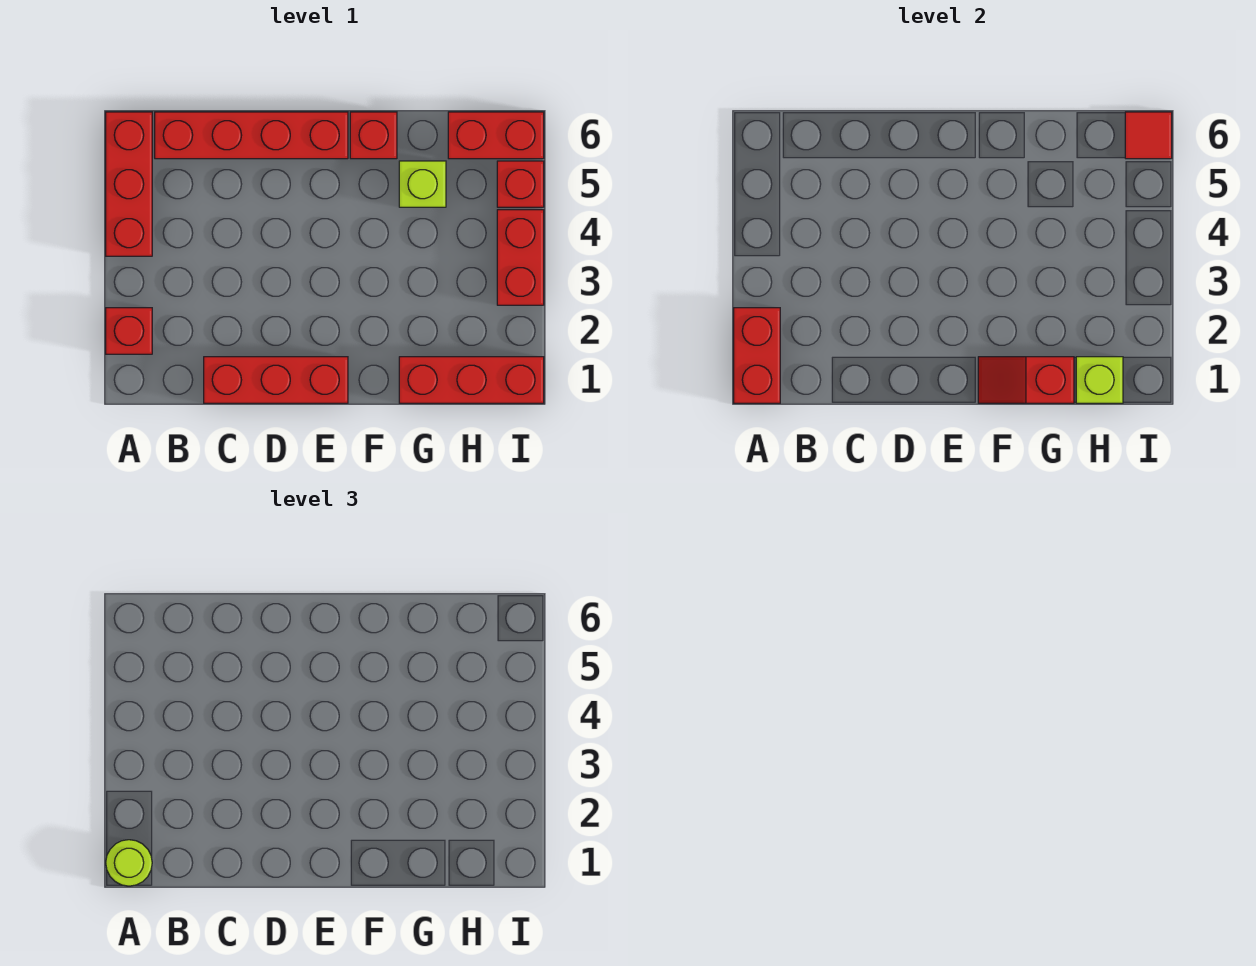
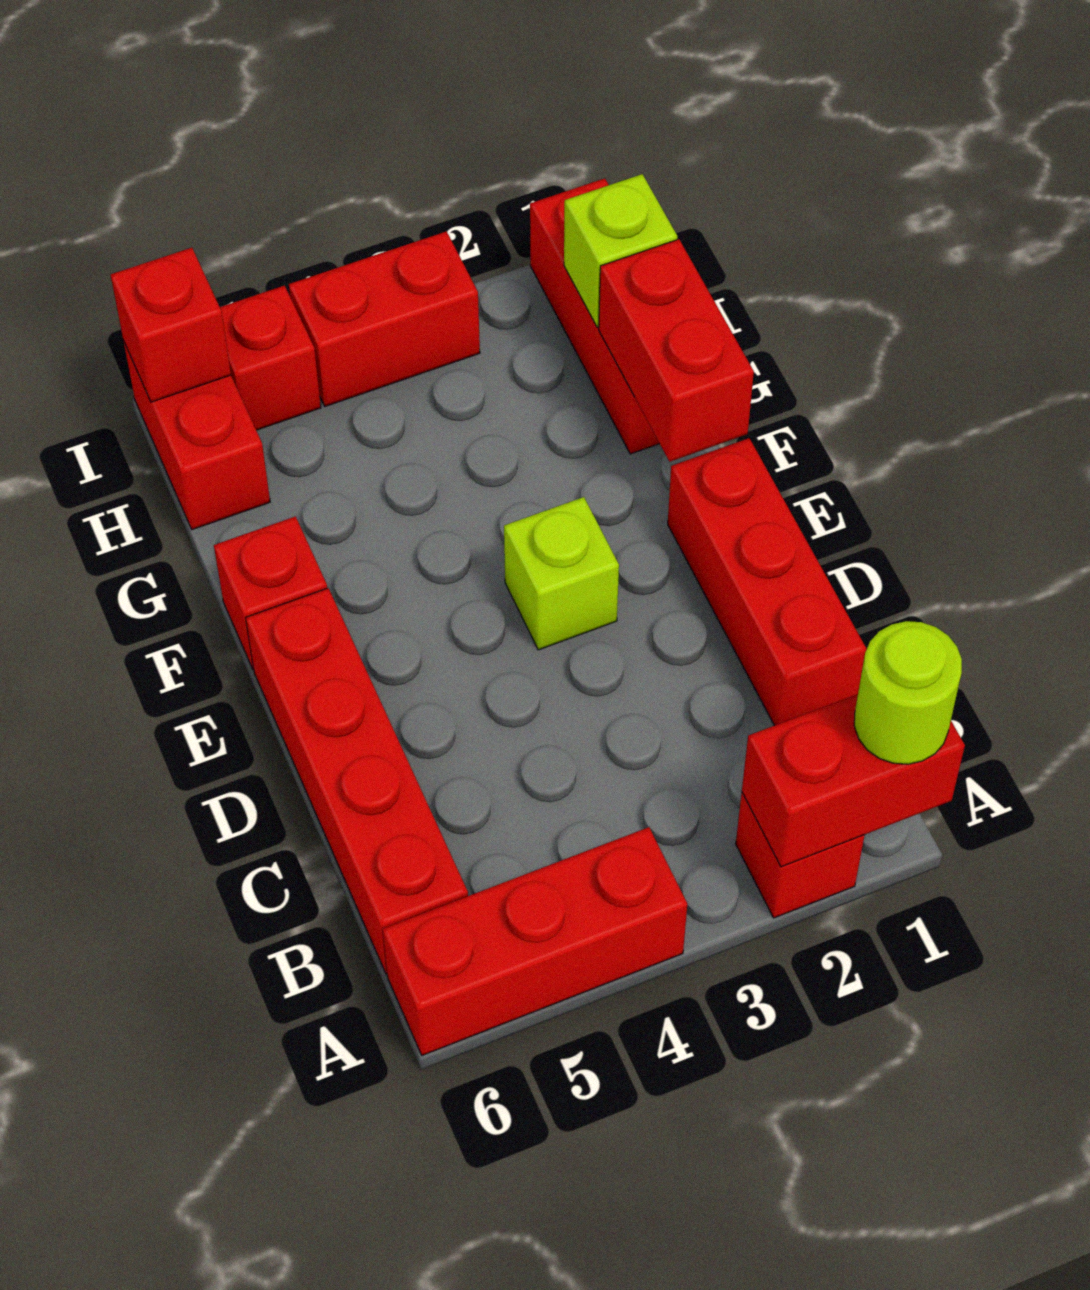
red slope F1:G1 level 2 top G -> red brick F1:G1 level 2
lime brick G5 level 1 -> lime brick E3 level 1
red tile I6 level 2 -> red brick I6 level 2

